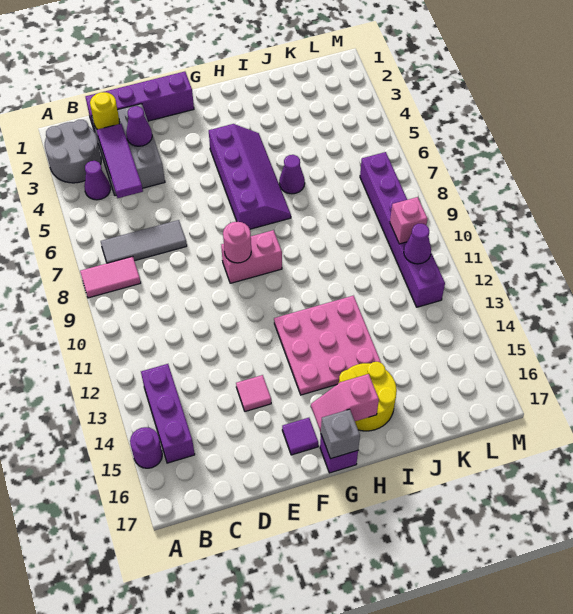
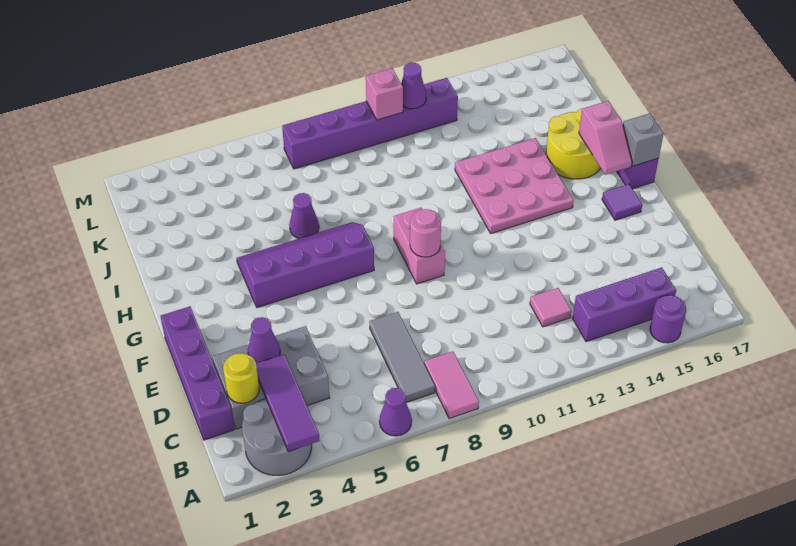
purple cone B4 level 1 -> purple cone A6 level 1
purple tile C3:C5 level 2 -> purple tile A3:C3 level 2
pink tile E14 level 1 -> pink tile C12 level 1

